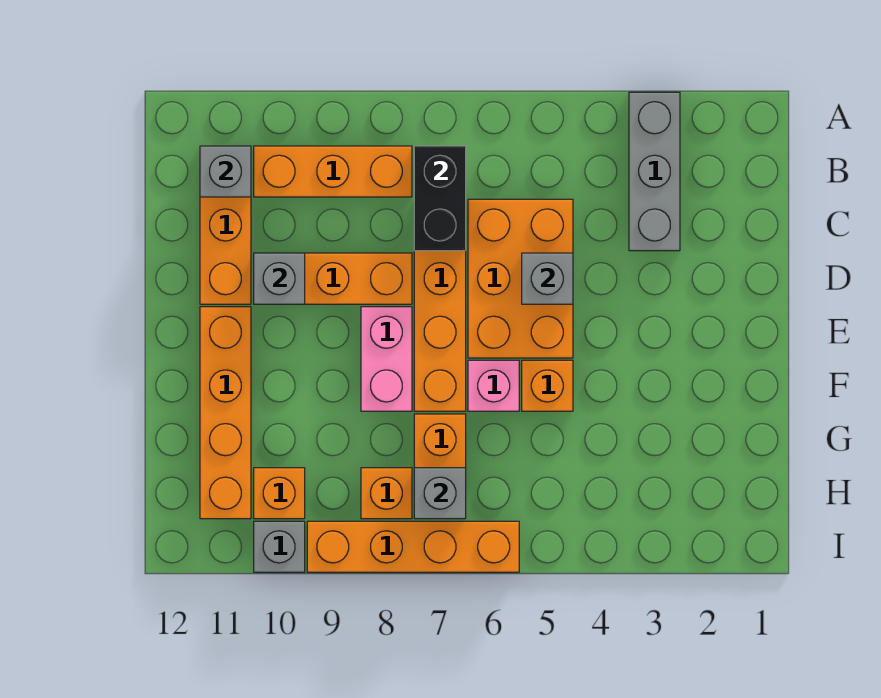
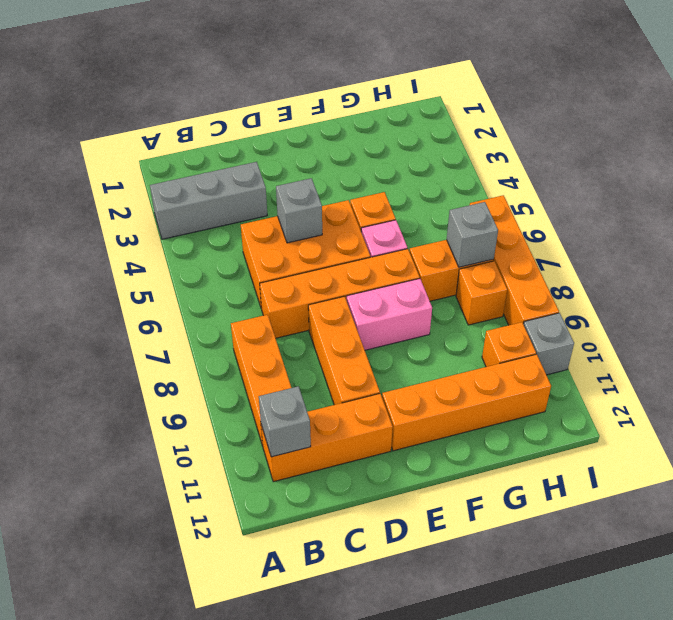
black brick B7:C7 level 2 -> none
grey brick D10 level 2 -> none

